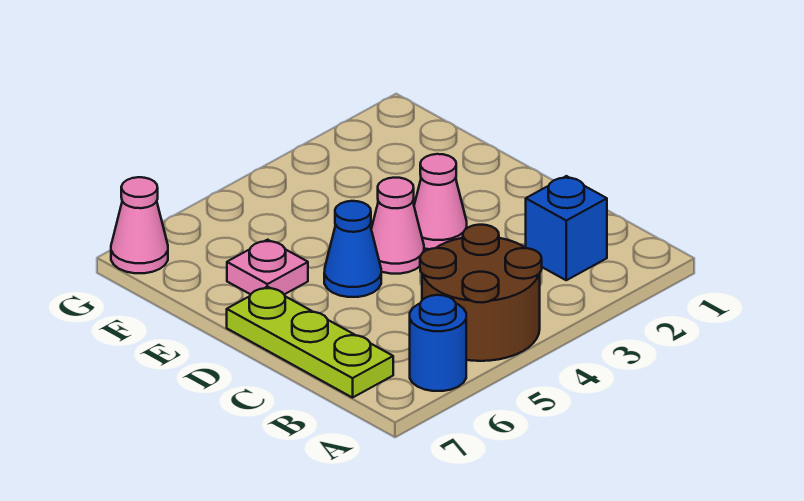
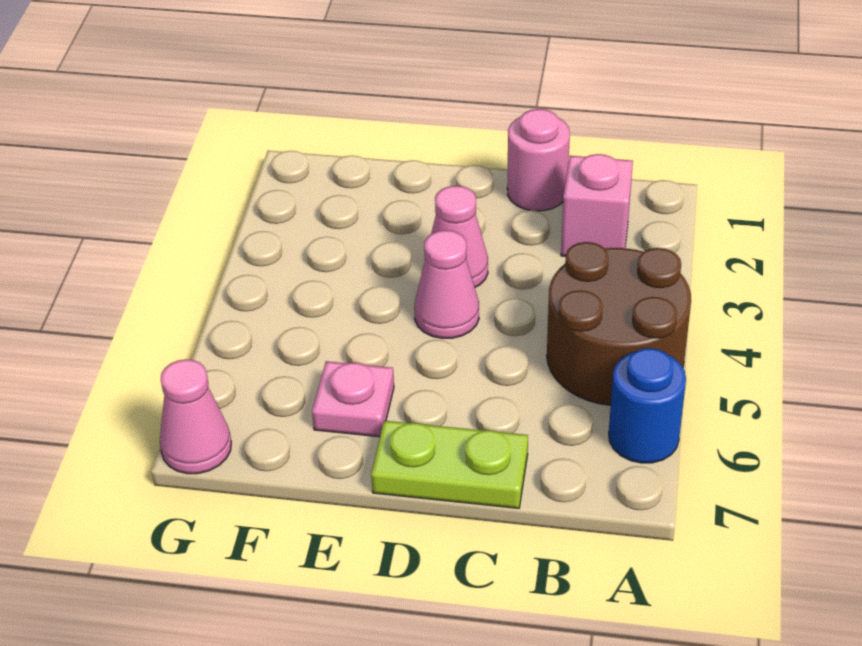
blue brick B2 level 1 -> pink brick B2 level 1
lime plate B7:D7 level 1 -> lime plate C7:D7 level 1
none -> pink round brick C1 level 1
blue cone D5 level 1 -> none

